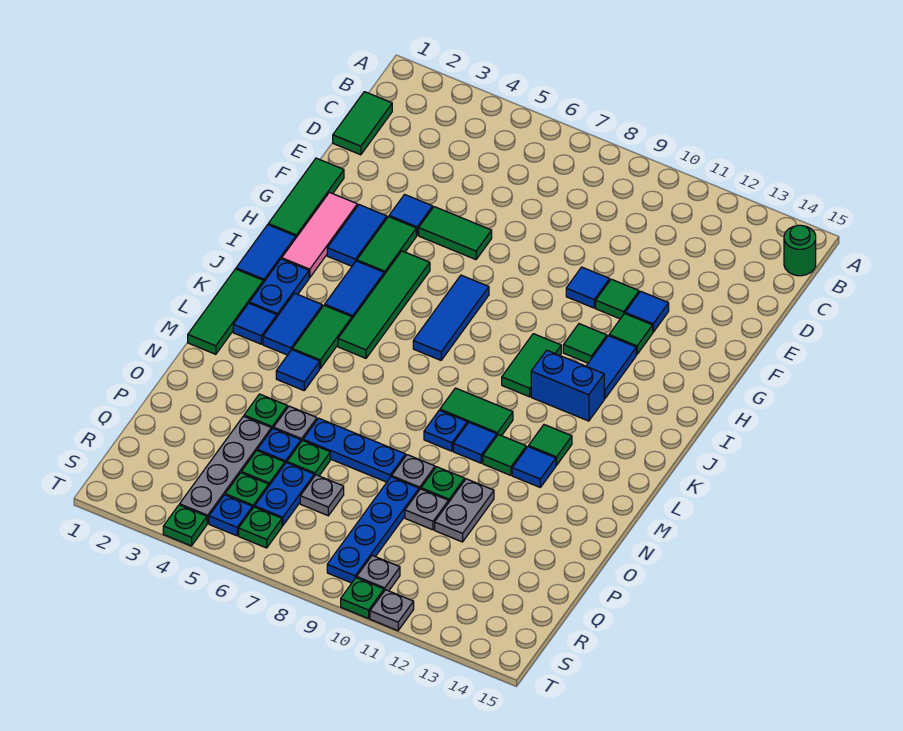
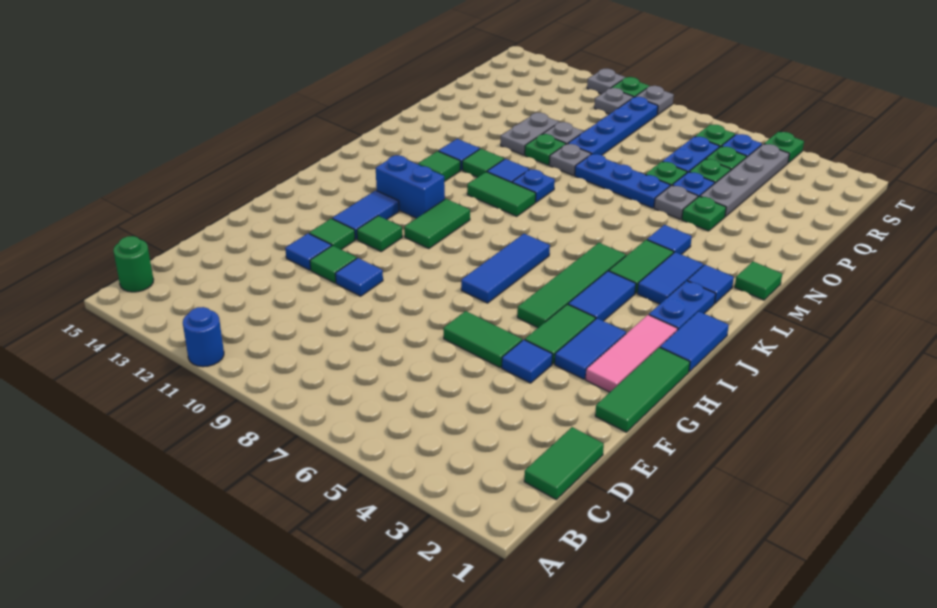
none -> blue round brick A11 level 1
green tile K1:M1 level 1 -> green tile M1 level 1
grey plate Q7 level 1 -> grey plate T9 level 1

